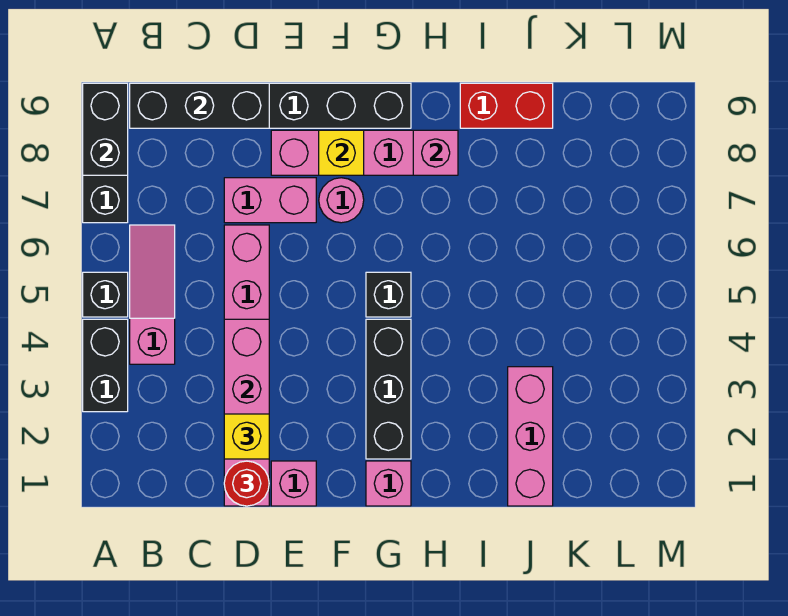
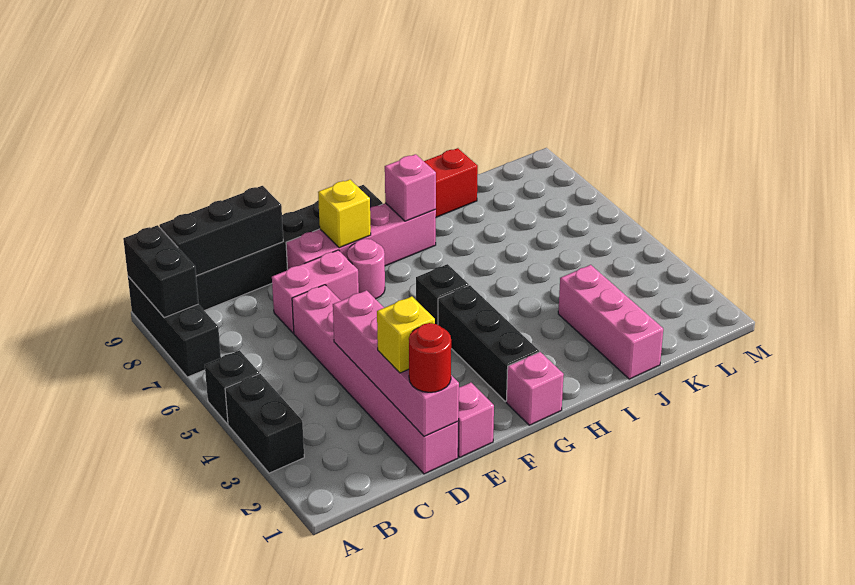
pink slope B4:B6 level 1 top 4 -> none

